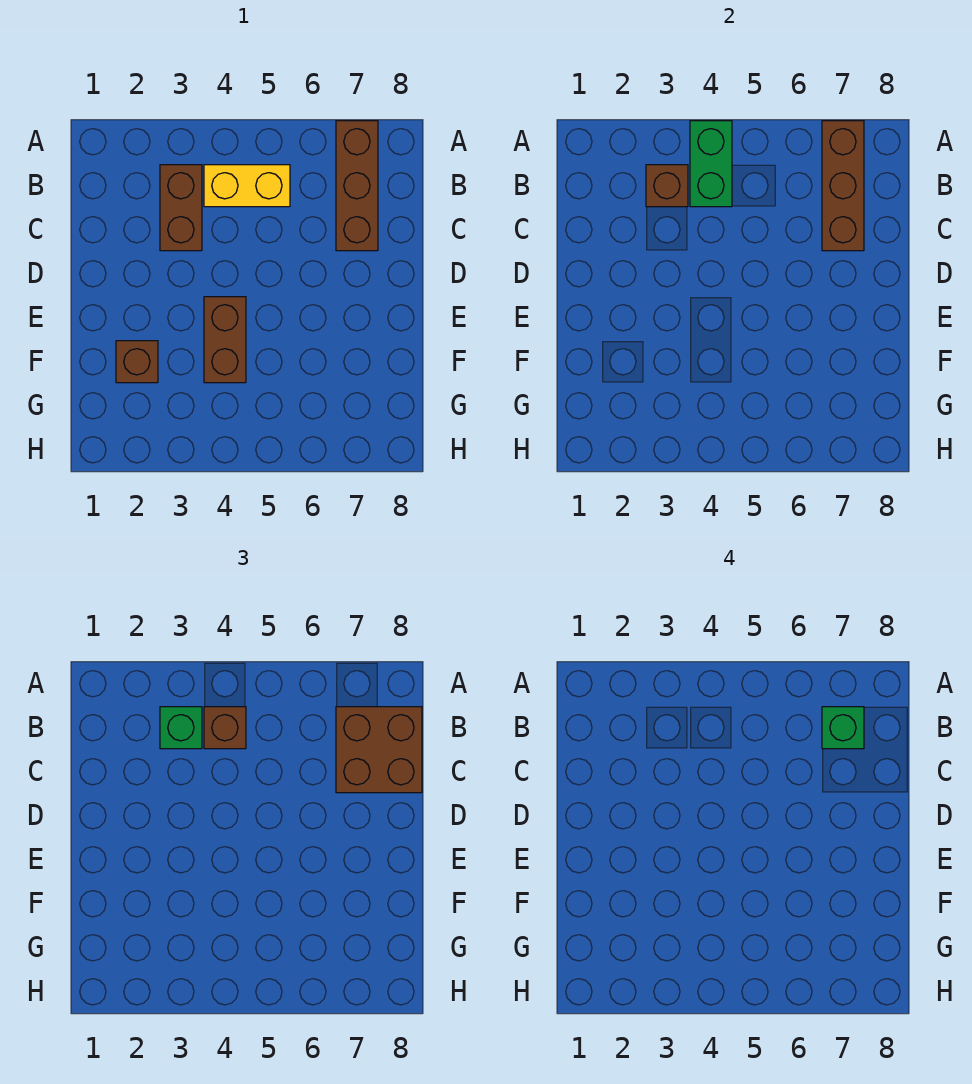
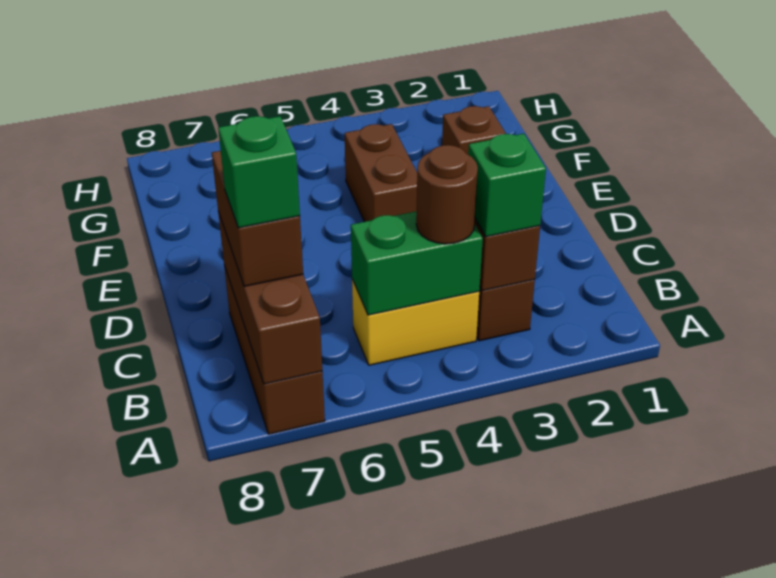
green brick A4:B4 level 2 -> green brick B4:B5 level 2
brown brick B4 level 3 -> brown round brick B4 level 3
brown brick B7:C8 level 3 -> brown brick B7:C7 level 3

